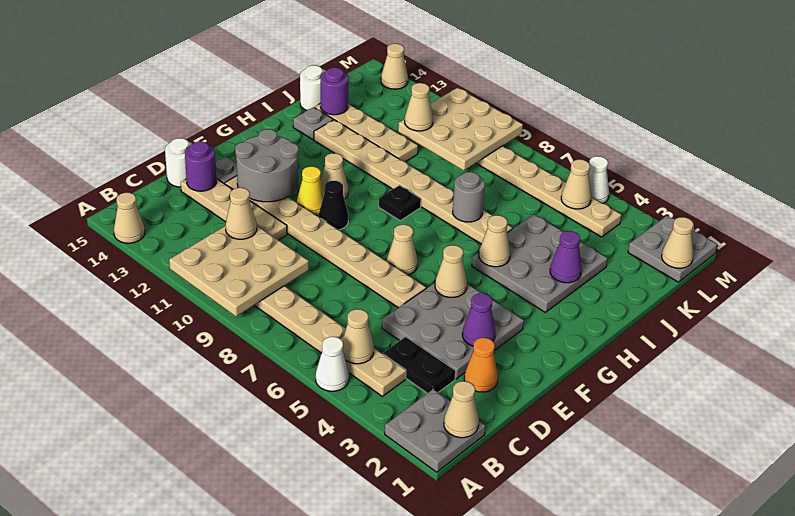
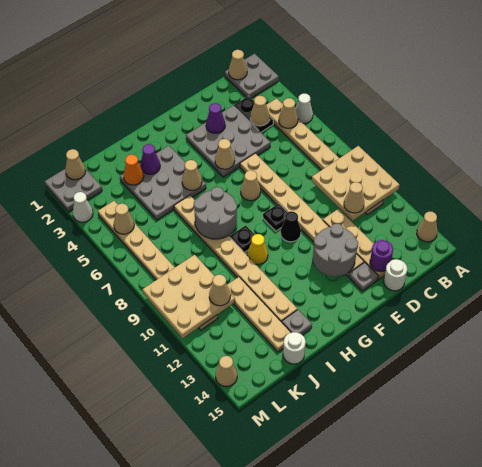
orange cone D2 level 1 -> orange cone J3 level 2
none -> black plate F9 level 1
yellow cone F11 level 1 -> yellow cone H10 level 1
tan cone G11 level 1 -> tan cone C4 level 2
grey round brick I7 level 2 -> grey round brick H7:I8 level 2
purple round brick J14 level 2 -> none
white cone M5 level 1 -> white cone M3 level 1

